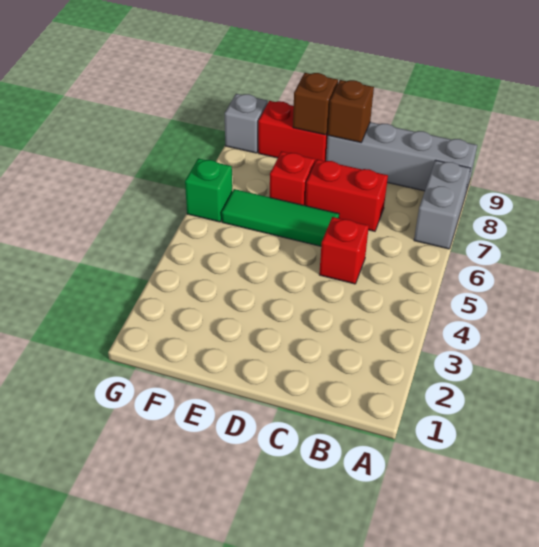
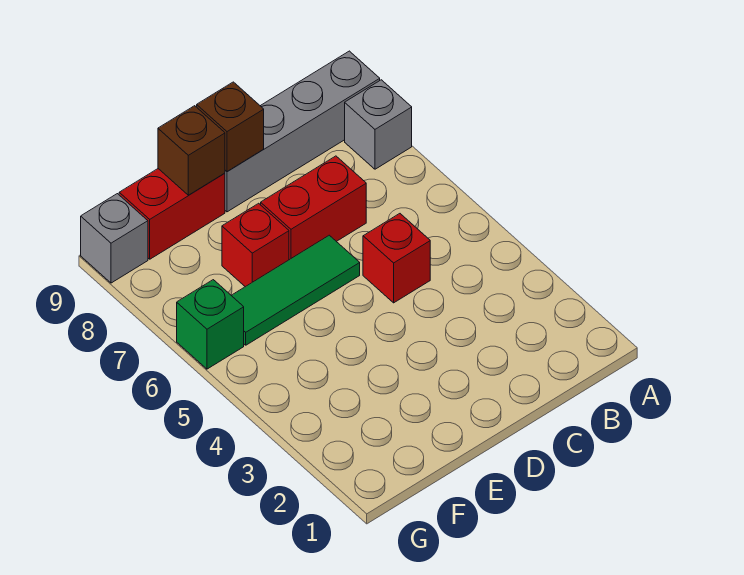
grey brick A7:A8 level 1 -> grey brick A8 level 1

